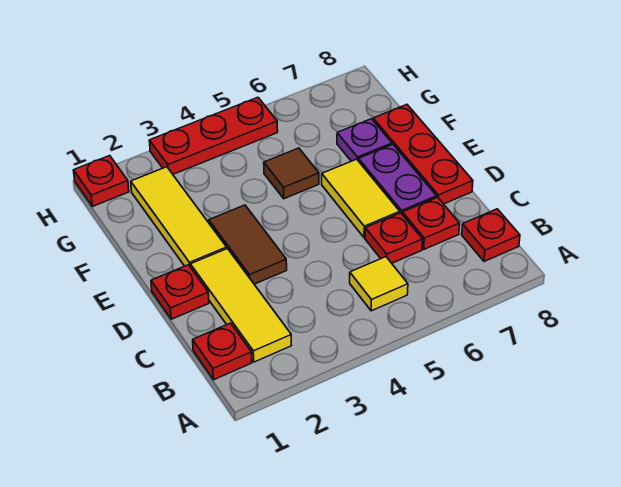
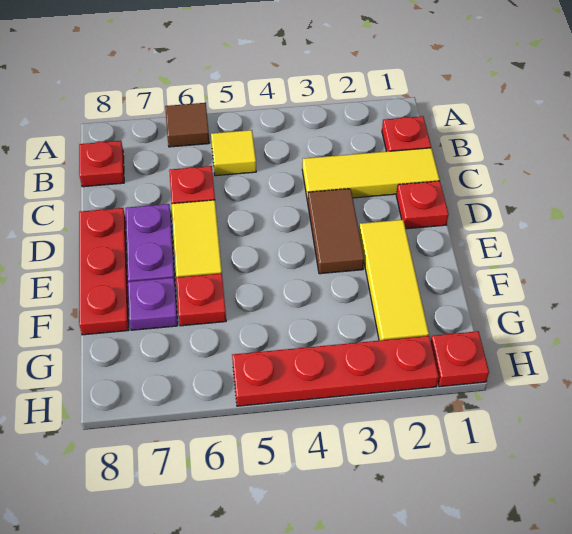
yellow tile B2:D2 level 1 -> yellow tile C1:C3 level 1
red plate C7 level 1 -> red plate F6 level 1
brown tile F5 level 1 -> brown tile A6 level 1
red plate H3:H5 level 1 -> red plate H2:H5 level 1

